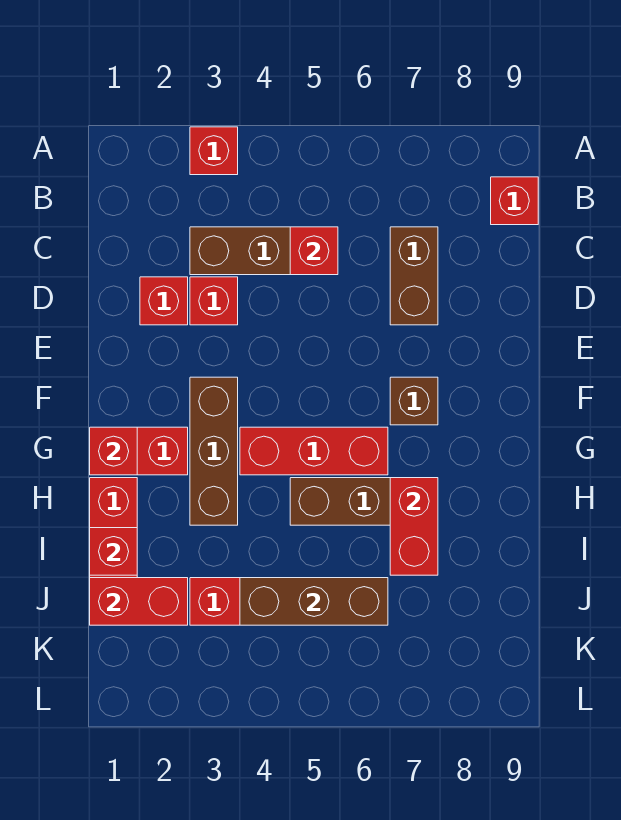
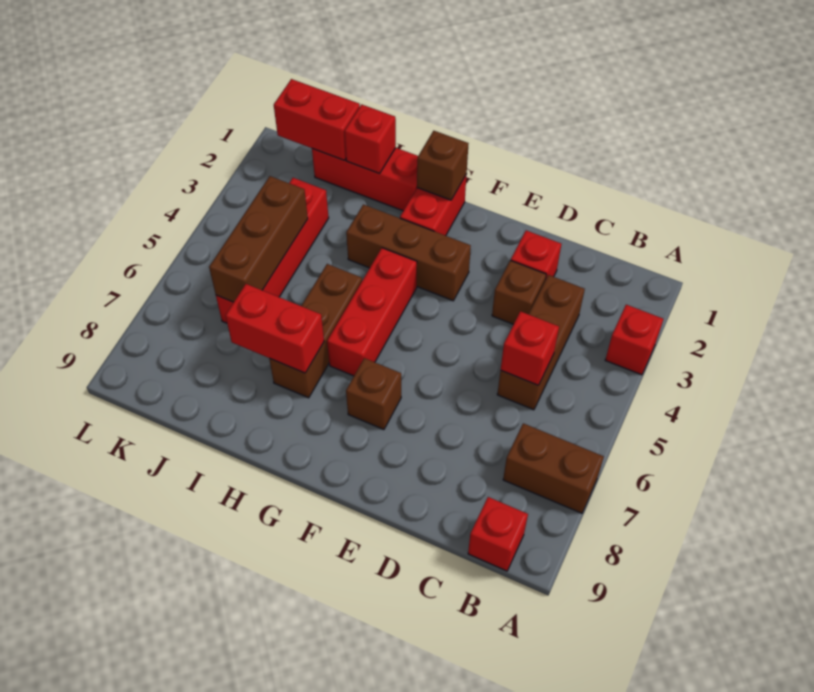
brown brick C7:D7 level 1 -> brown brick A7:B7 level 1
red brick D3 level 1 -> brown brick D3 level 1
red brick G1 level 2 -> brown brick G1 level 2
red brick J1:J2 level 2 -> red brick J1:K1 level 2

